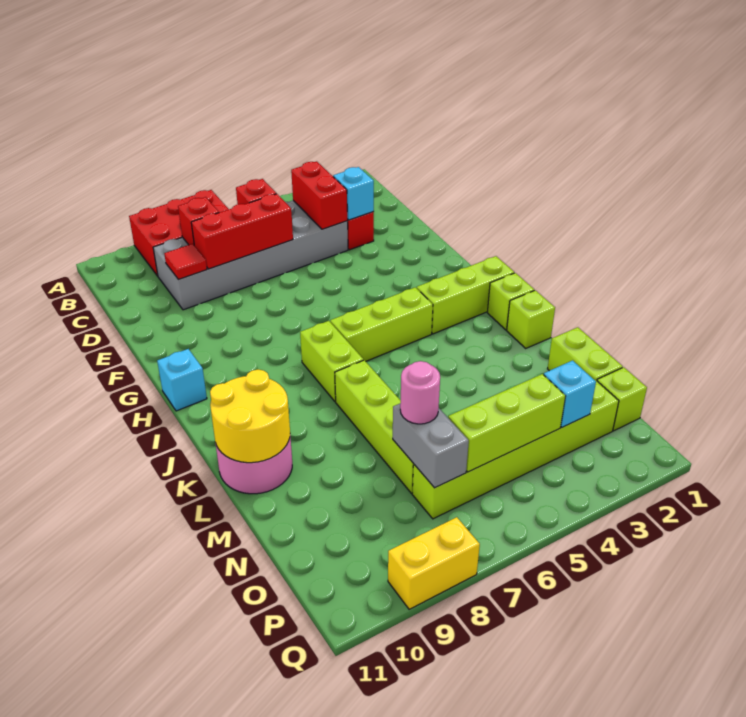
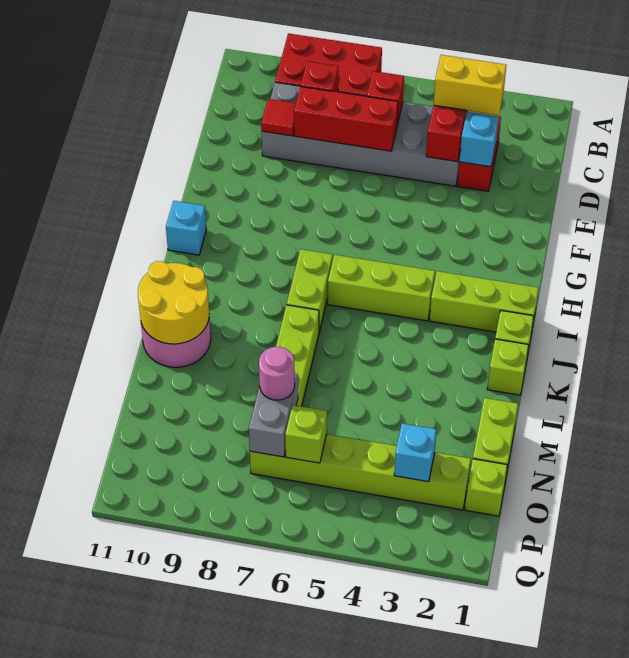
lime brick O4:O6 level 2 -> lime brick O6 level 2
yellow brick Q8:Q9 level 1 -> yellow brick C3:C4 level 3

